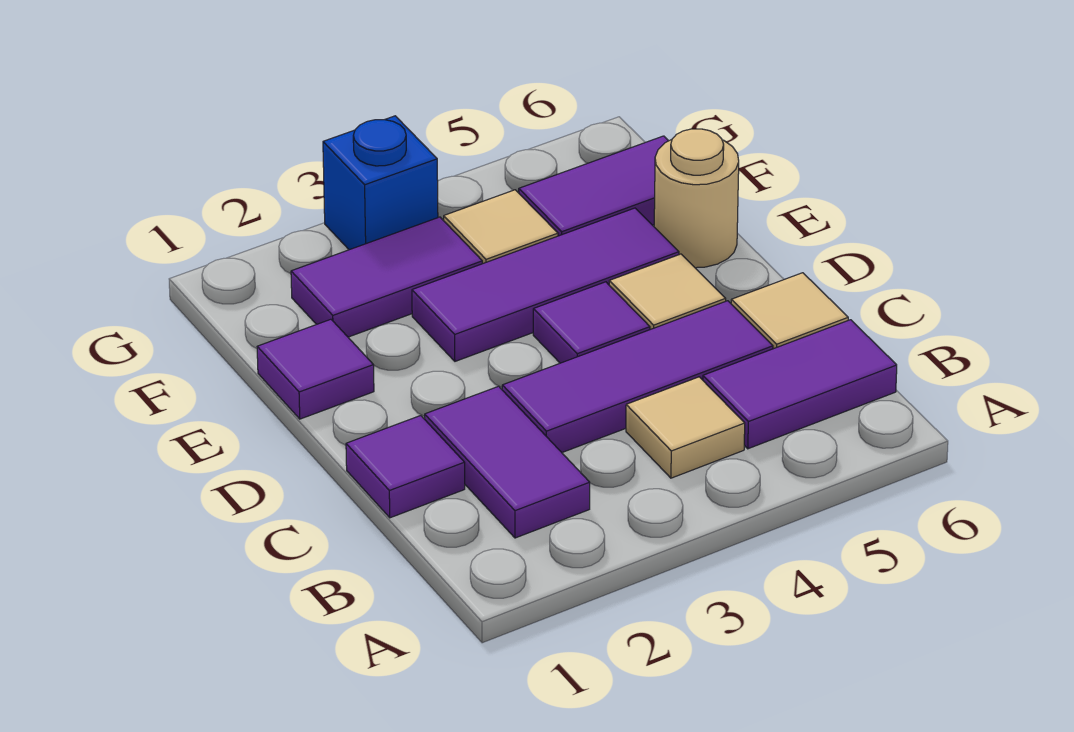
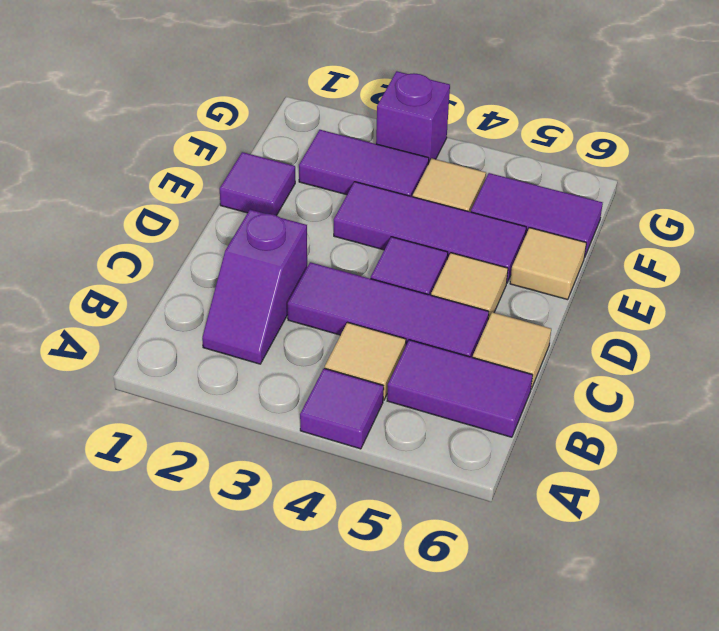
purple tile B2:C2 level 1 -> purple slope B2:C2 level 1 top C
purple tile C1 level 1 -> purple tile A4 level 1
tan round brick E6 level 1 -> tan tile E6 level 1
blue brick G3 level 1 -> purple brick G3 level 1

